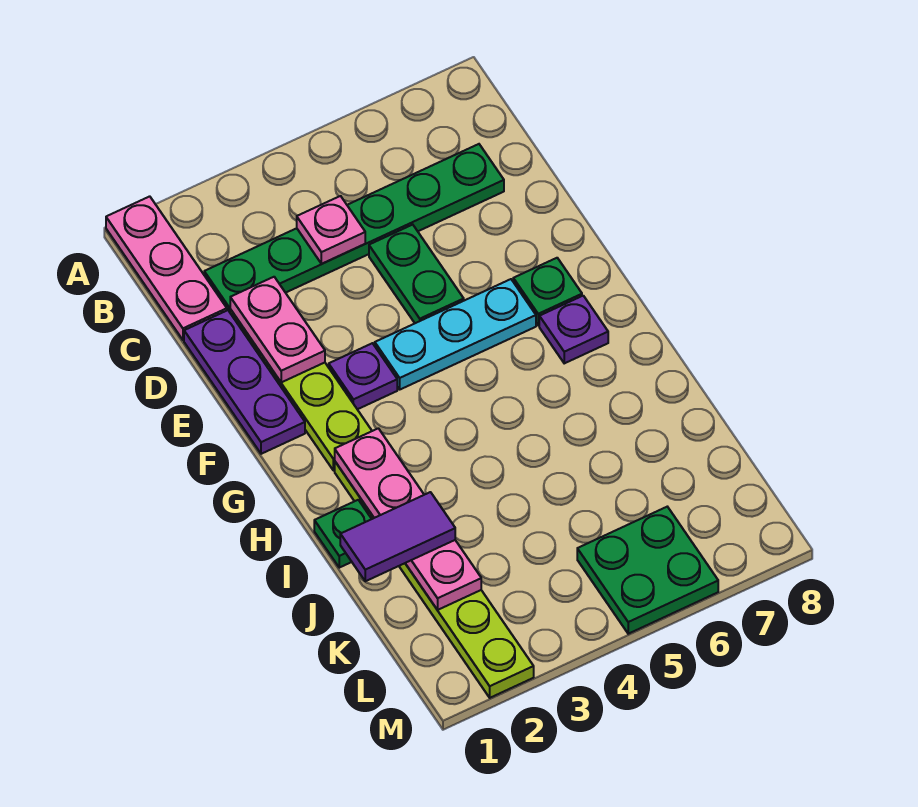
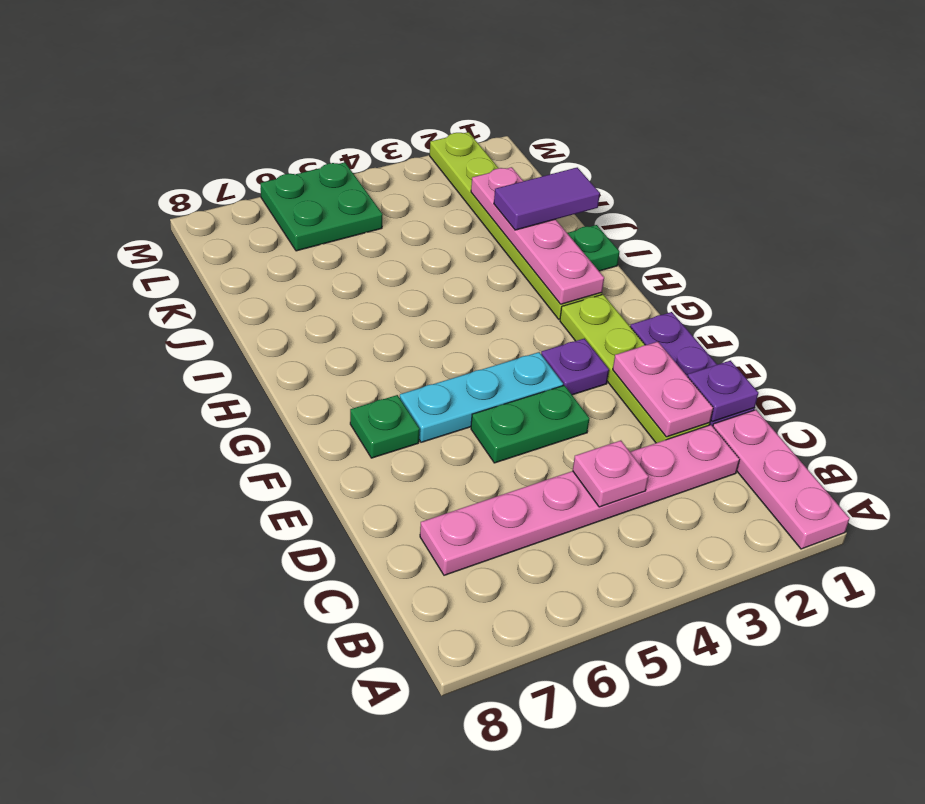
green plate C2:C7 level 1 -> pink plate C2:C7 level 1
green plate D5:E5 level 1 -> green plate E4:E5 level 1
purple plate G7 level 1 -> purple plate D1 level 2

